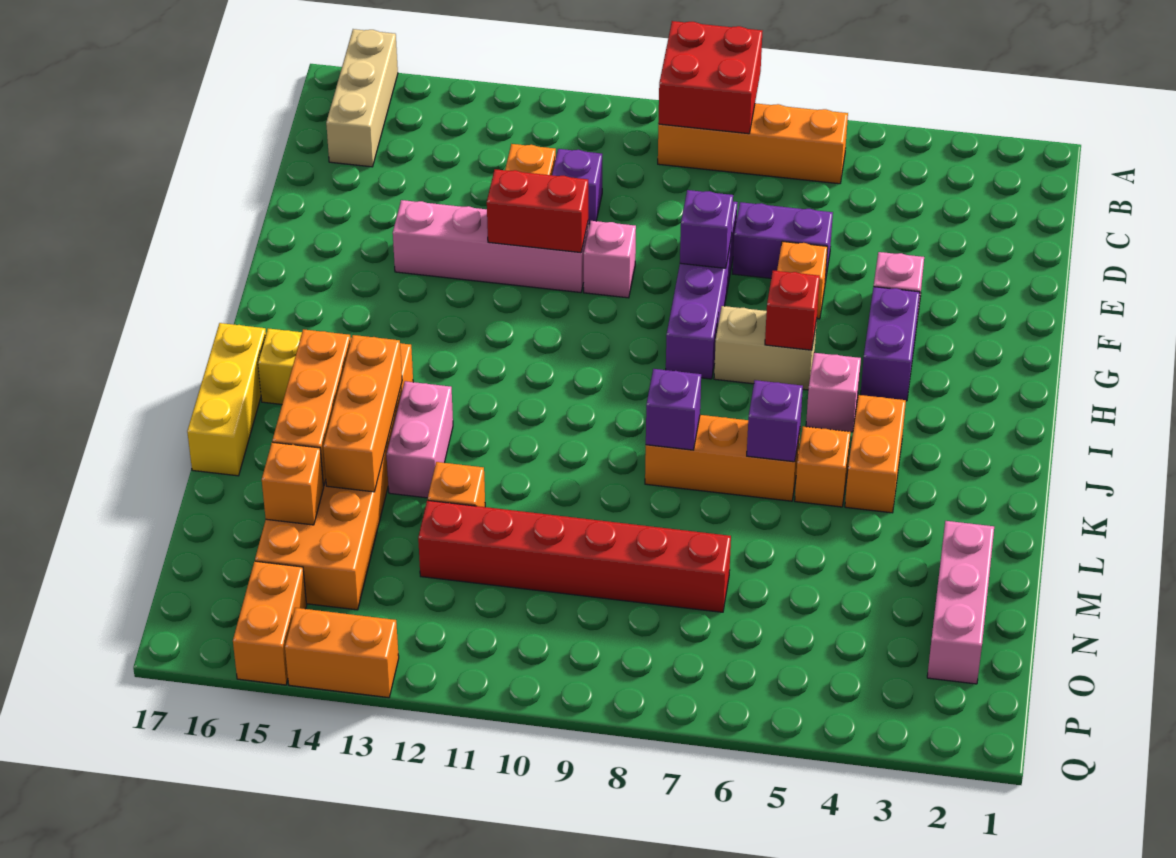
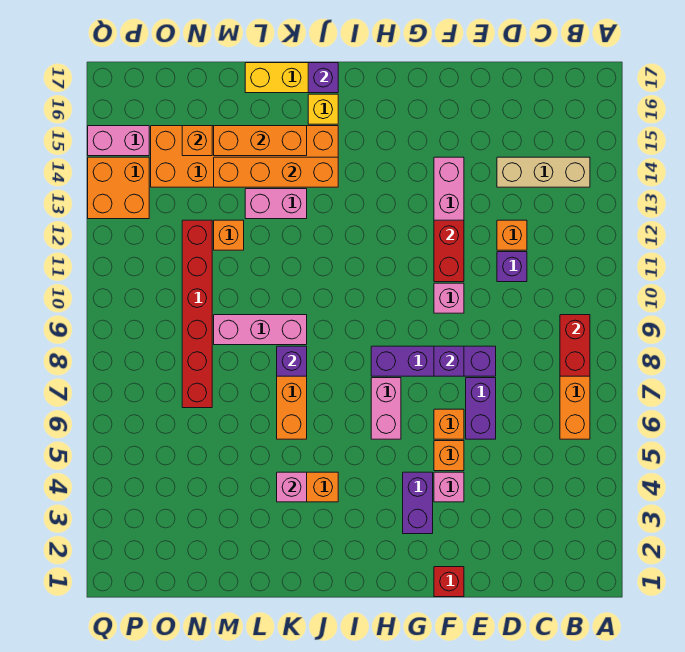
red brick A8:B9 level 2 -> red brick B8:B9 level 2
tan brick A16:C16 level 1 -> tan brick B14:D14 level 1
purple brick G4:H4 level 1 -> purple brick G3:G4 level 1
tan brick H6:H7 level 1 -> pink brick H6:H7 level 1
red brick H6 level 2 -> red brick F1 level 1
pink brick I5 level 1 -> pink brick K4 level 2
orange brick K5 level 1 -> orange brick F5 level 1
purple brick K6 level 2 -> purple brick J17 level 2
orange brick K14:M14 level 2 -> orange brick J14:M14 level 2
pink brick M2:O2 level 1 -> pink brick K9:M9 level 1
orange brick P15:Q15 level 1 -> pink brick P15:Q15 level 1
orange brick Q13:Q14 level 1 -> orange brick P13:Q14 level 1

